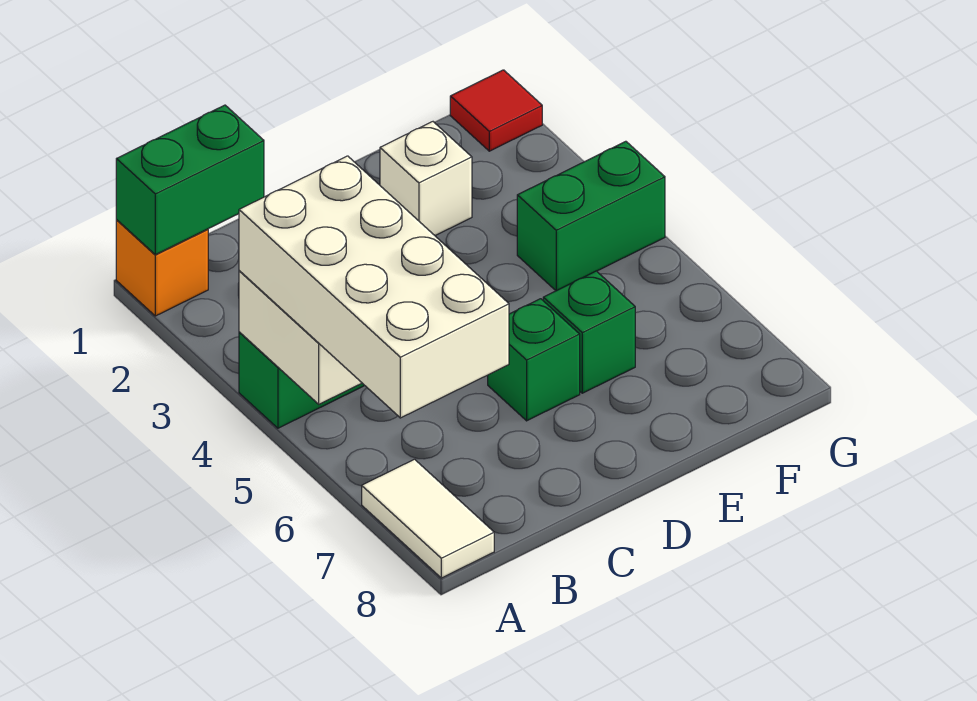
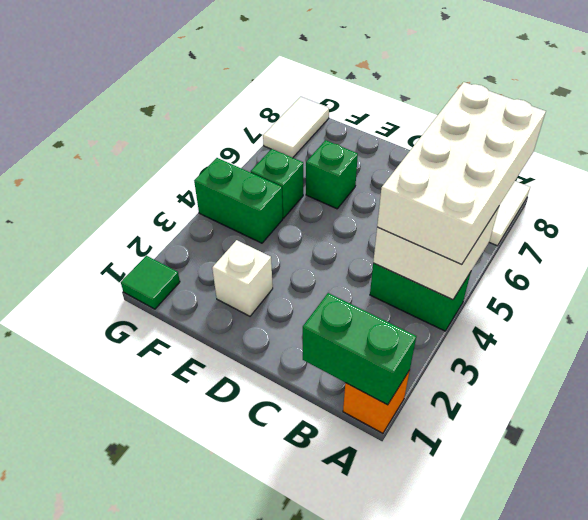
green brick D6 level 1 -> green brick F5 level 1
red tile G1 level 1 -> green tile G1 level 1
none -> white tile G7:G8 level 1

